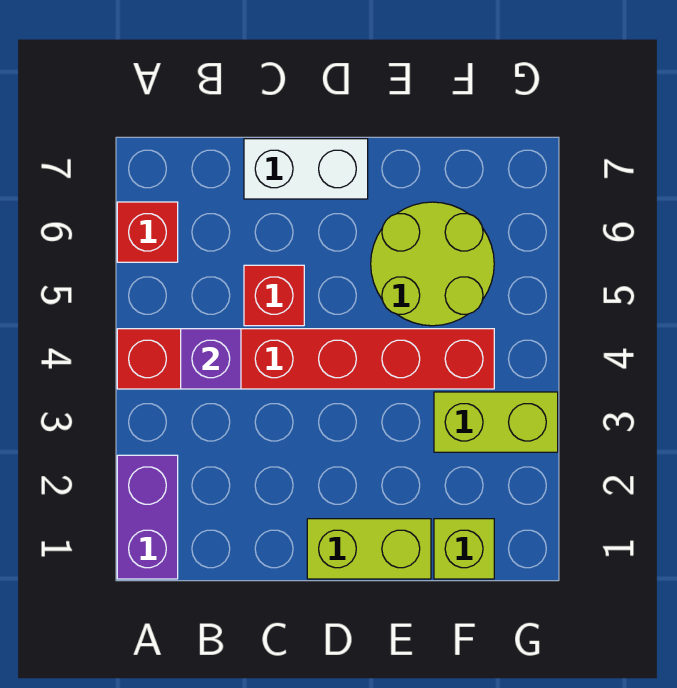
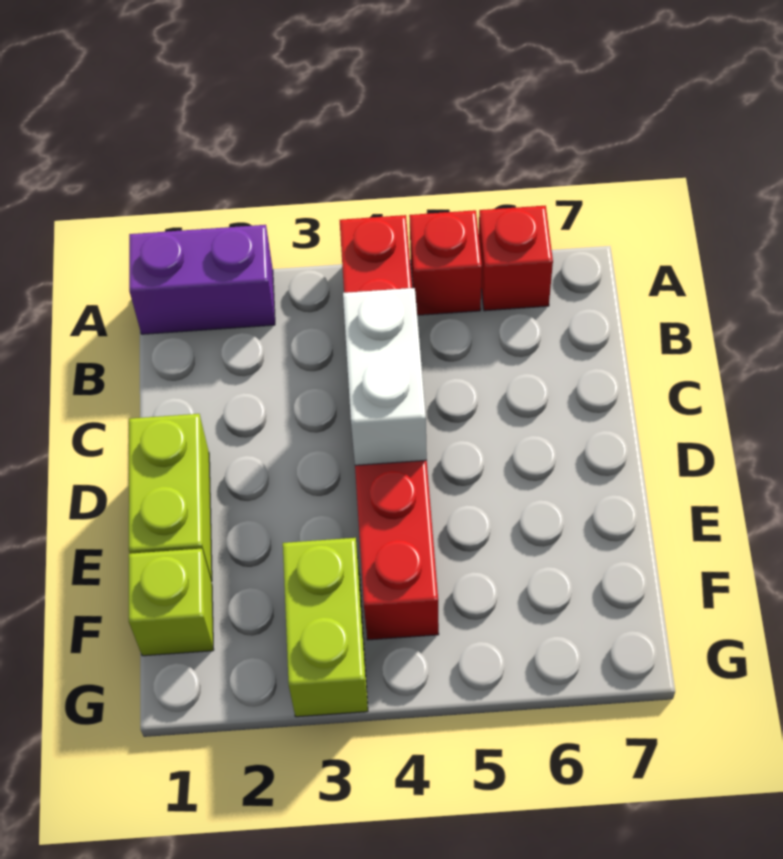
purple brick B4 level 2 -> none
red brick C5 level 1 -> red brick A5 level 1
white brick C7:D7 level 1 -> white brick C4:D4 level 2
lime round brick E5:F6 level 1 -> none

